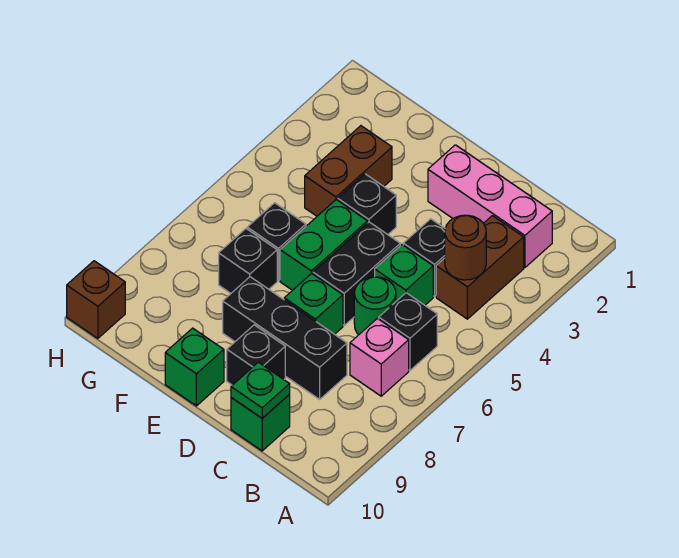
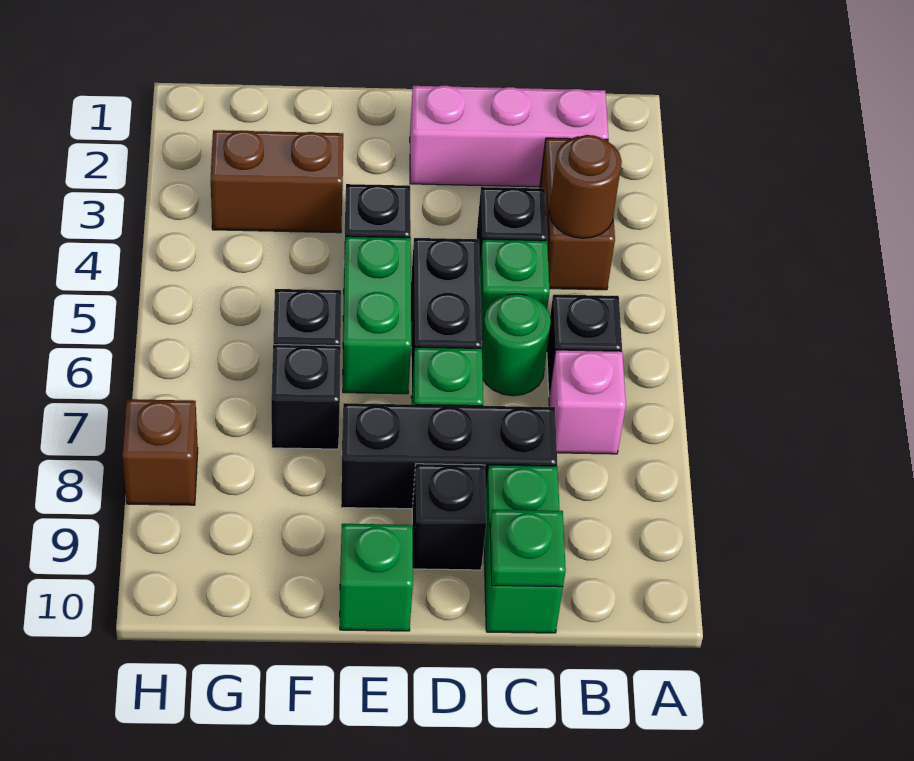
green brick C10 level 1 -> green brick C9:C10 level 1
brown brick F3:F4 level 1 -> brown brick F3:G3 level 1
brown brick H10 level 1 -> brown brick H8 level 1

